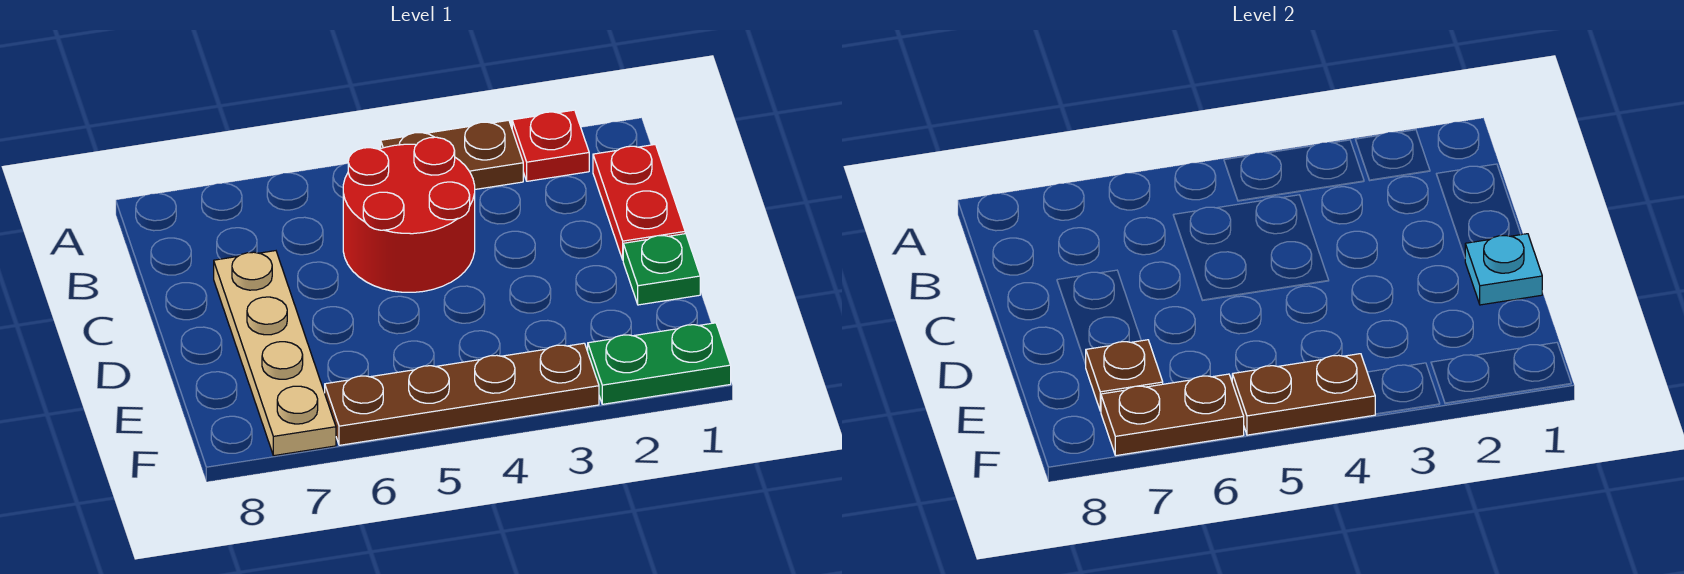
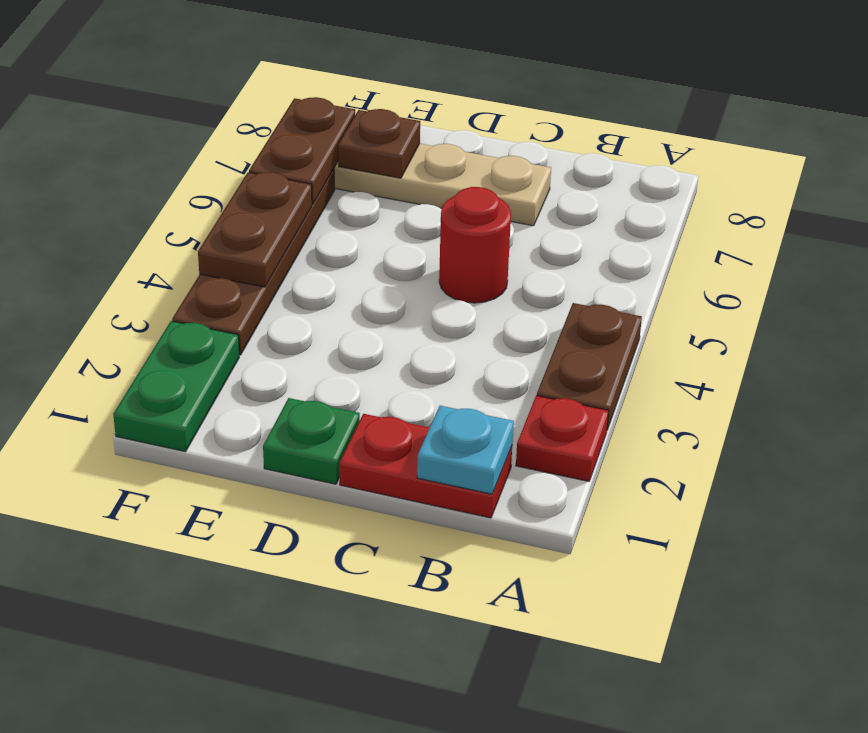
red round brick B4:C5 level 1 -> red round brick C5 level 1
cyan plate D1 level 2 -> cyan plate B1 level 2

